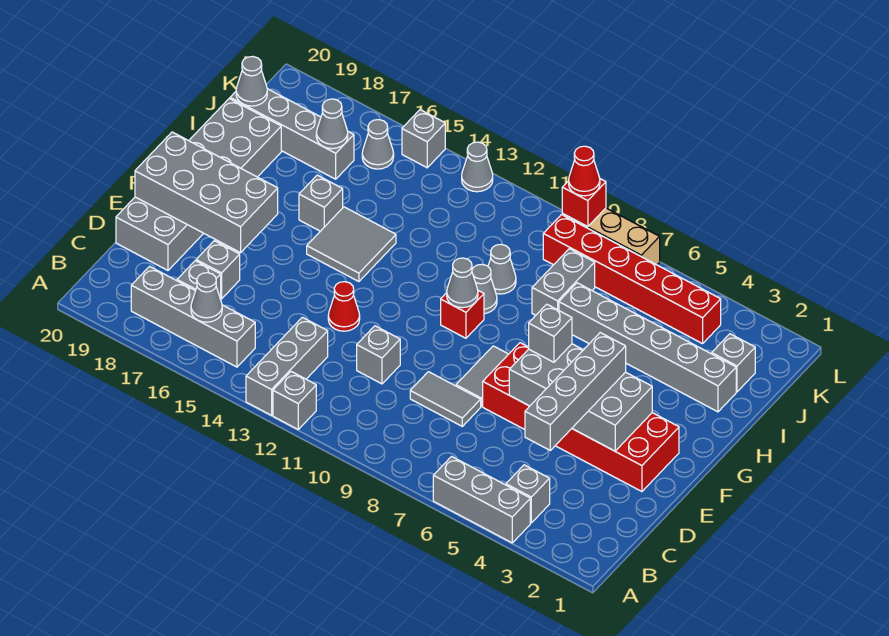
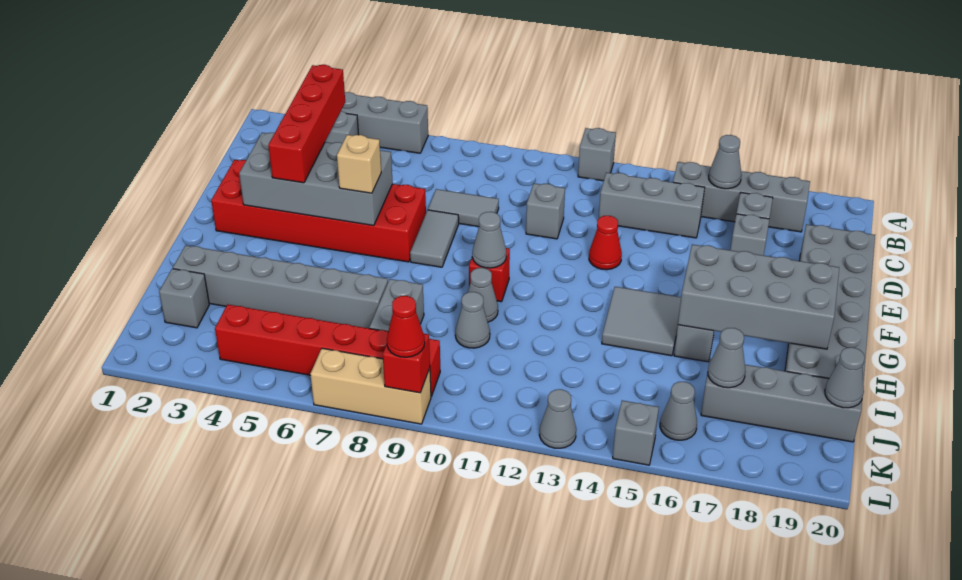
grey brick A13:C13 level 1 -> grey brick C13:C15 level 1
grey brick C4:F4 level 3 -> red brick C4:F4 level 3
grey brick E17:F20 level 2 -> grey brick G16:H19 level 2
grey brick F6 level 3 -> tan brick F6 level 3

